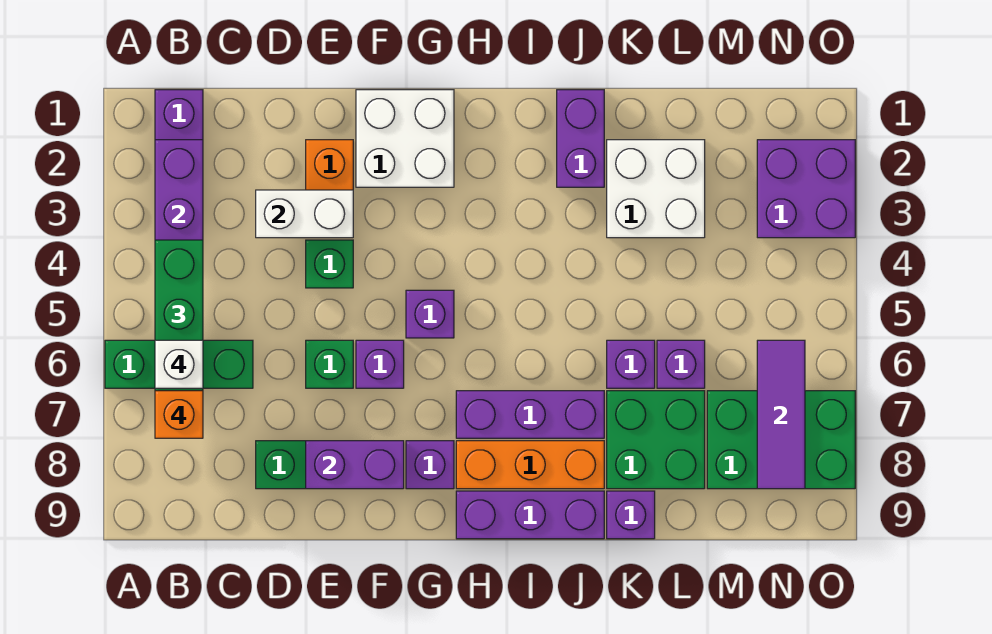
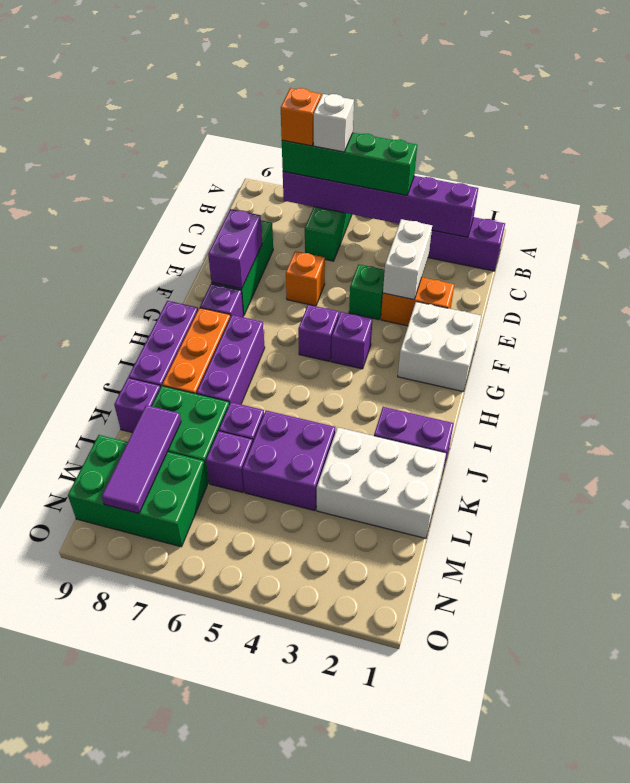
green brick E6 level 1 -> orange brick E6 level 1
purple brick F6 level 1 -> purple brick G4 level 1
white brick K2:L3 level 1 -> white brick K1:L3 level 1
green brick M7:O8 level 1 -> green brick M7:N9 level 1
purple brick N2:O3 level 1 -> purple brick K4:L5 level 1
purple tile N6:N8 level 2 -> purple tile L8:N8 level 2

